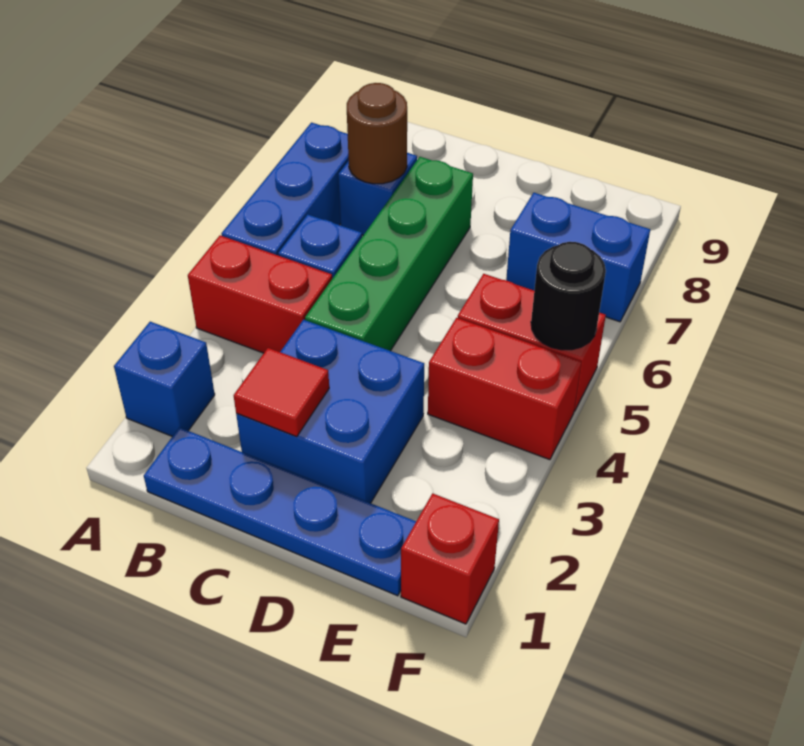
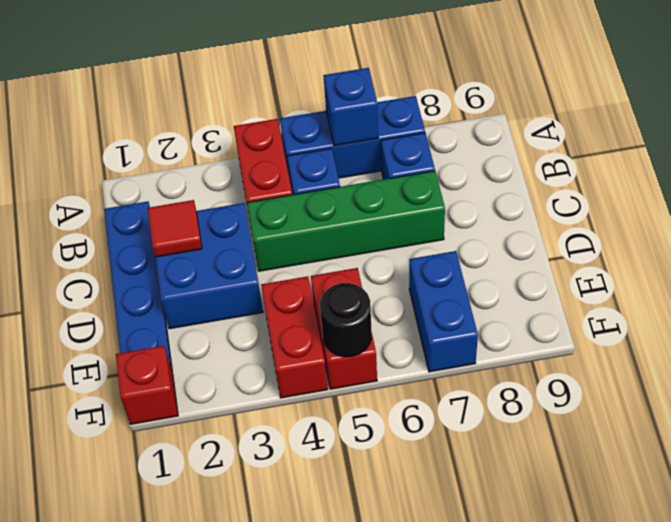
blue brick A2 level 1 -> blue brick A6 level 2
brown round brick B7 level 2 -> none

